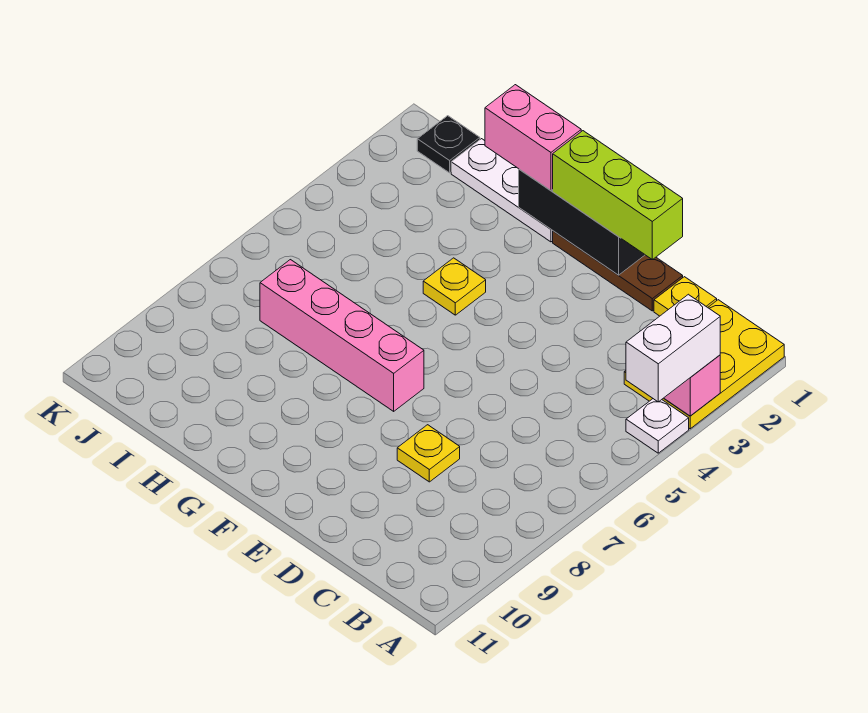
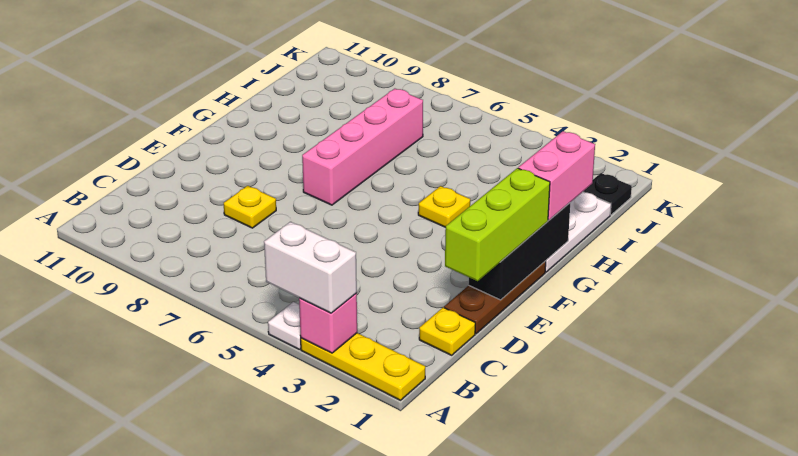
yellow plate A1:B3 level 1 -> yellow plate A1:A3 level 1

